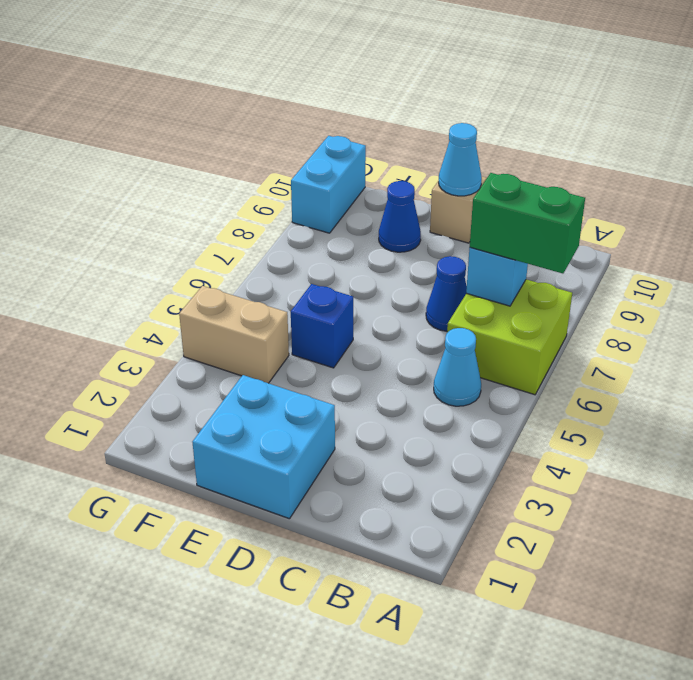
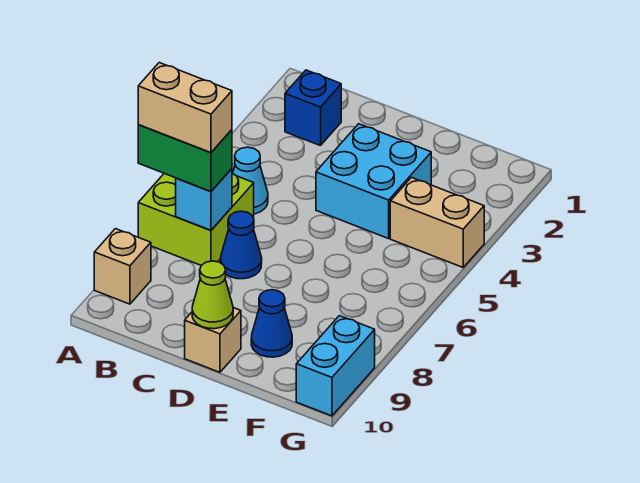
none -> tan brick A7:B7 level 4
none -> tan brick A9 level 1
cyan brick D1:E2 level 1 -> cyan brick D3:E4 level 1
cyan cone D10 level 2 -> lime cone D10 level 2
blue brick E5 level 1 -> blue brick B2 level 1

